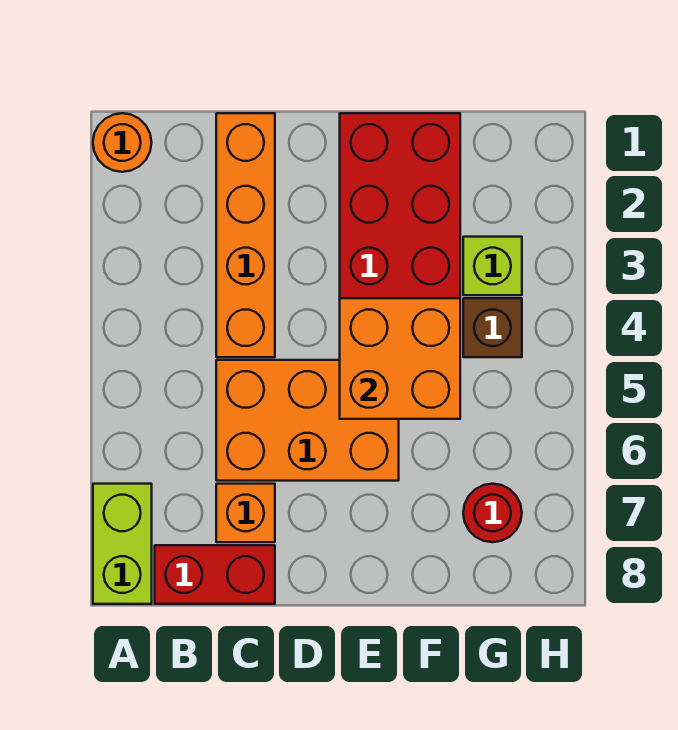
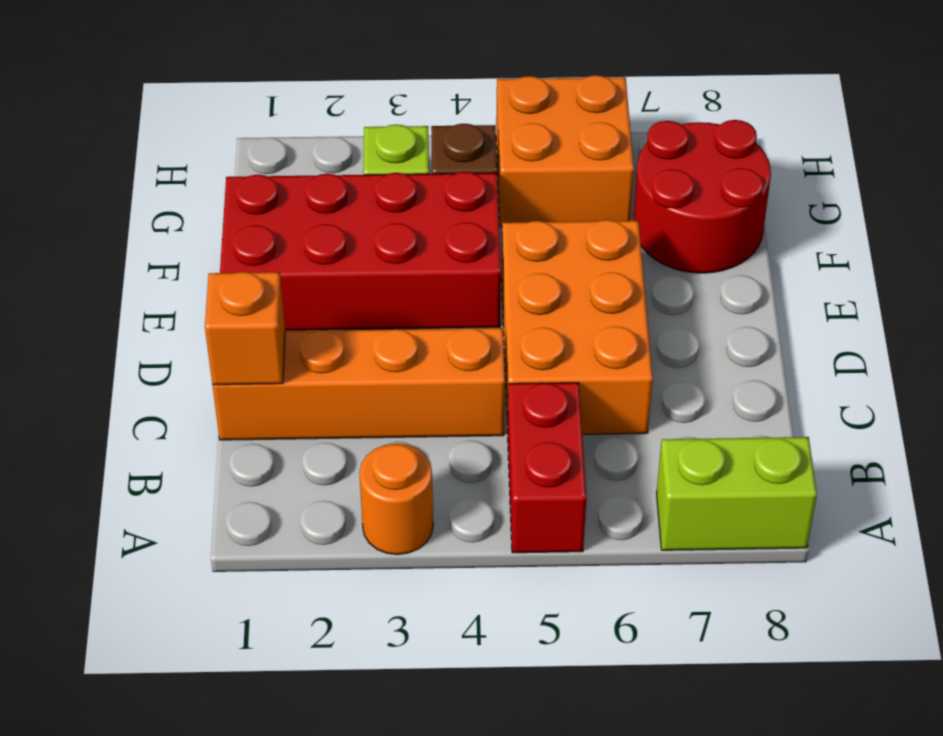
orange round brick A1 level 1 -> orange round brick A3 level 1
red brick B8:C8 level 1 -> red brick A5:B5 level 1
orange brick C7 level 1 -> orange brick C1 level 2
orange brick E4:F5 level 2 -> orange brick G5:H6 level 1
red round brick G7 level 1 -> red round brick F7:G8 level 1

